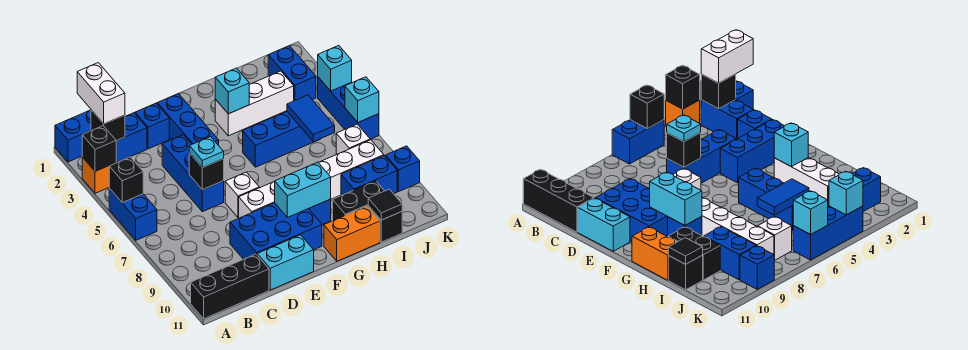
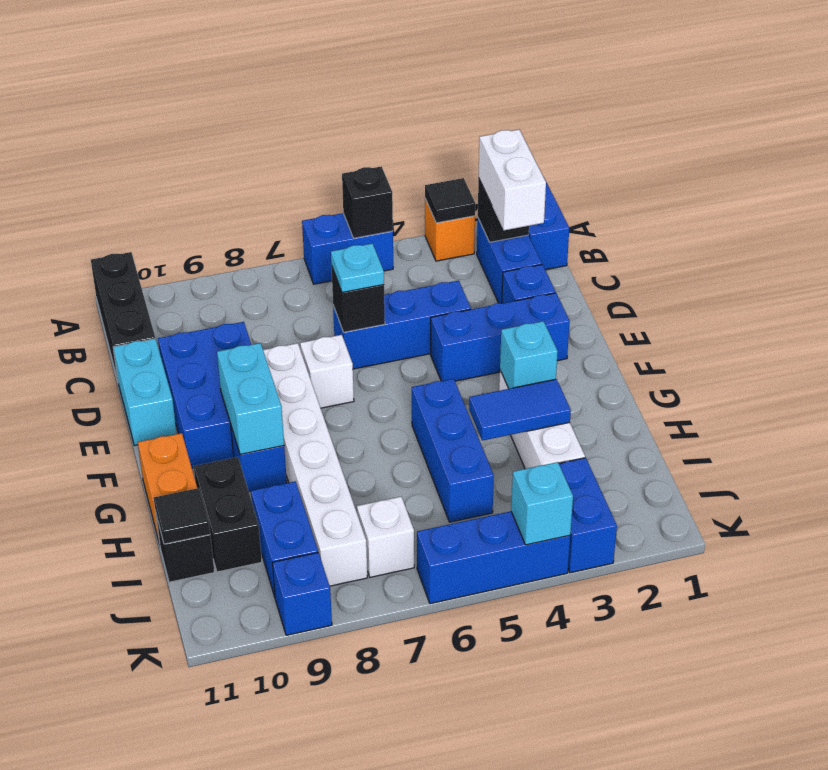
black brick A3 level 2 -> black tile A3 level 2
white brick B1:B2 level 3 -> white brick B2:C2 level 3
blue tile I5:I6 level 2 -> blue tile H3:H4 level 2
blue brick J2:J3 level 1 -> blue brick J3:K3 level 1
cyan brick K6 level 2 -> none

